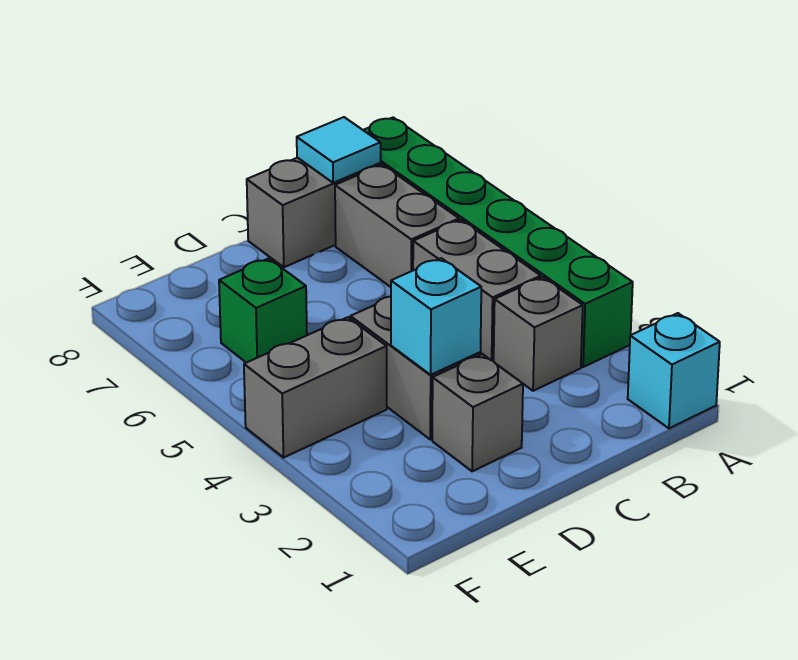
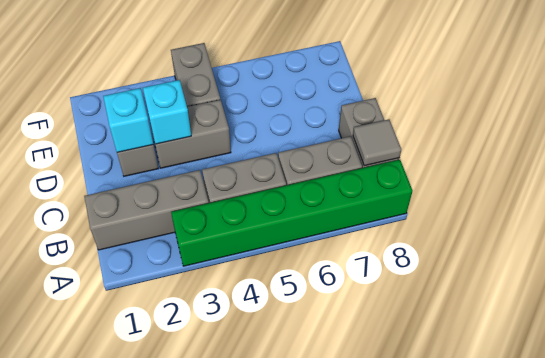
cyan brick A1 level 1 -> cyan brick D2 level 2
grey brick B3 level 1 -> grey brick B1:B3 level 1
cyan tile B8 level 2 -> grey tile B8 level 2
green brick E6 level 1 -> none

